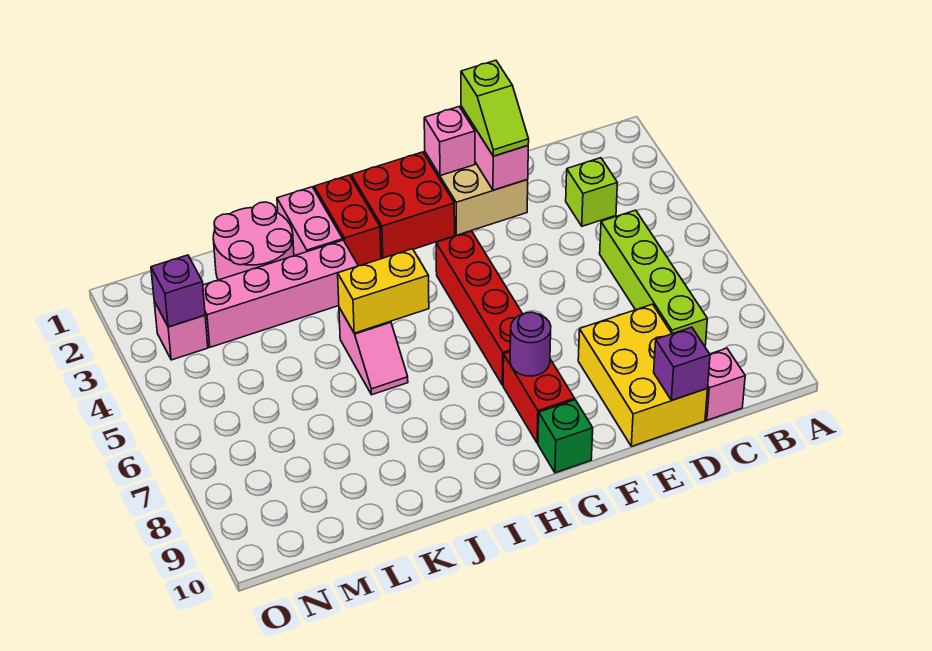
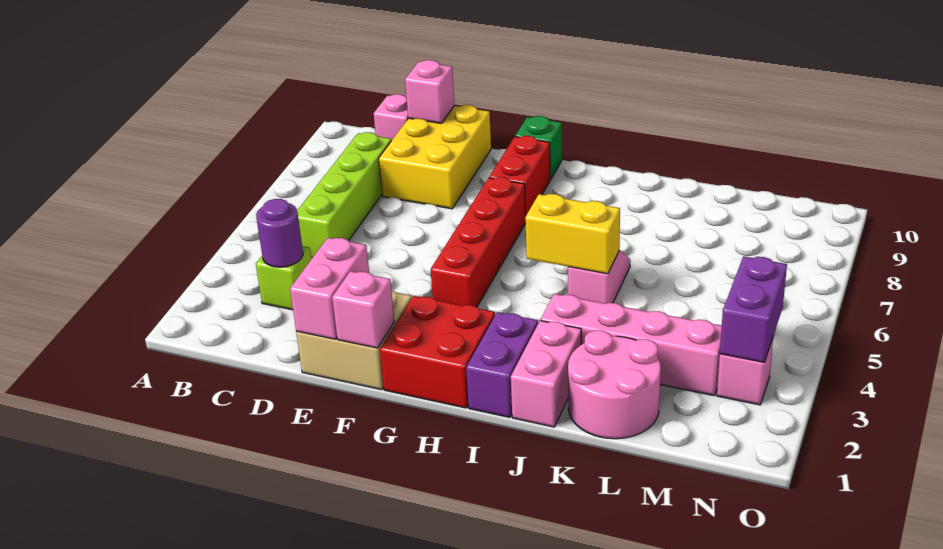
purple brick D10 level 2 -> pink brick D10 level 2
lime slope E1:E2 level 3 top 1 -> none
purple round brick G8 level 2 -> purple round brick C3 level 2
red brick I1:I2 level 1 -> purple brick I1:I2 level 1
purple brick N3 level 2 -> purple brick N3:N4 level 2

